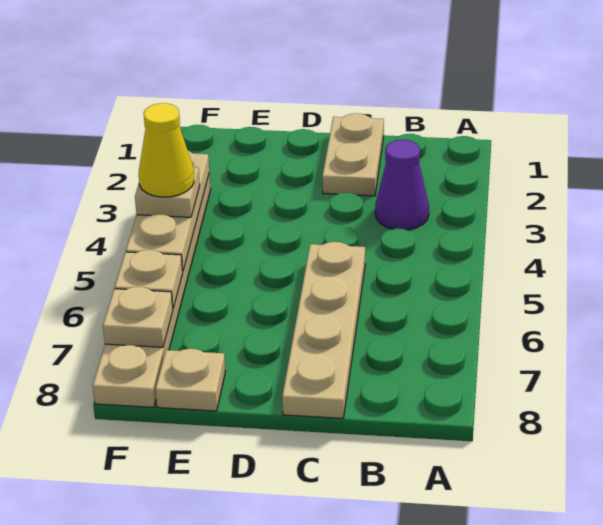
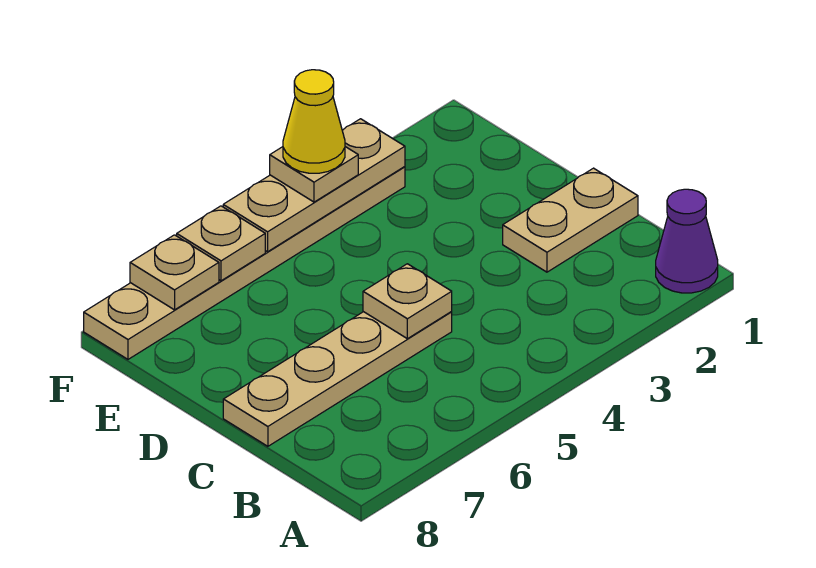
purple cone B3 level 1 -> purple cone A1 level 1
tan plate E8 level 1 -> tan plate C5 level 2

